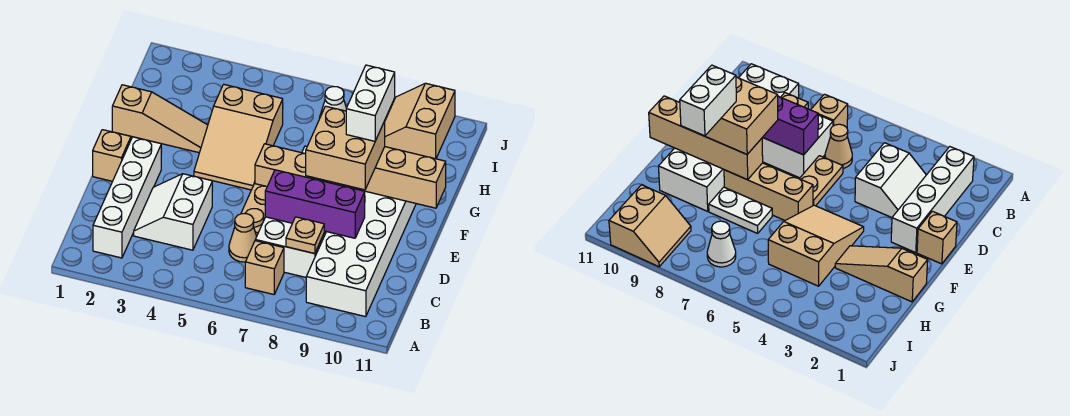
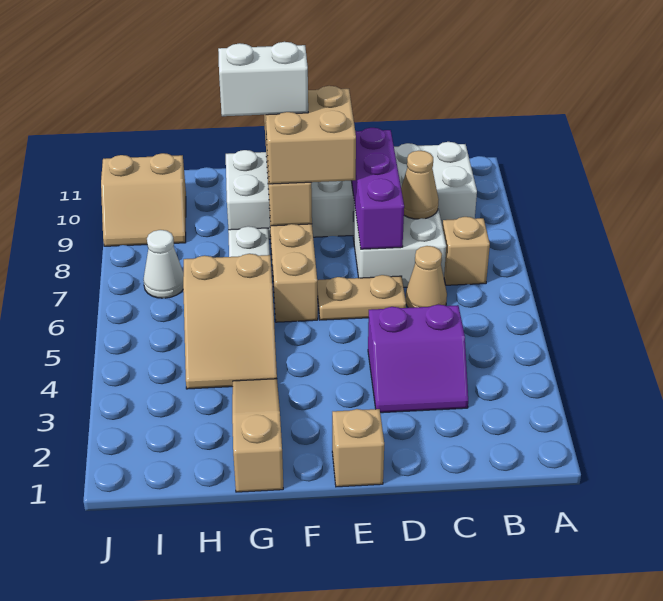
white brick B2:E2 level 1 -> none
white slope C3:D4 level 1 top 4 -> purple slope C3:D4 level 1 top 4
tan plate C8 level 2 -> tan cone C8 level 2
tan slope F4:H5 level 1 top H -> tan slope G4:H6 level 1 top 6

